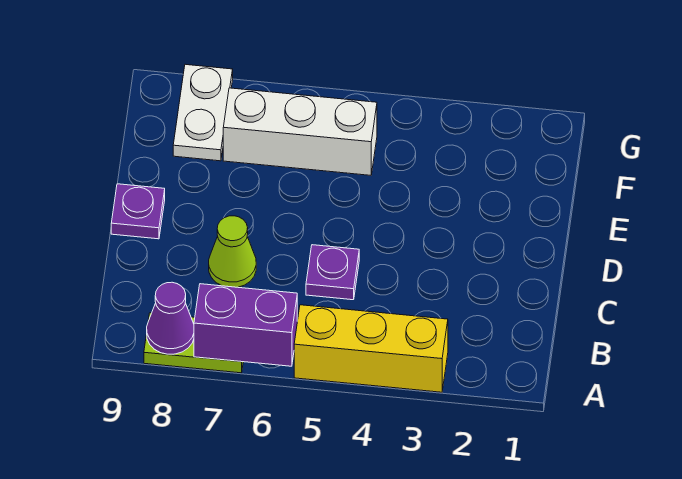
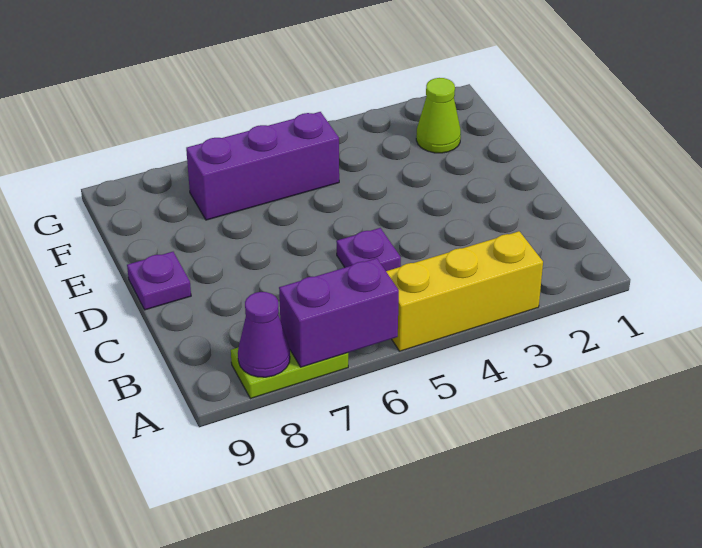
lime cone C7 level 1 -> lime cone F2 level 1
white brick F5:F7 level 1 -> purple brick F5:F7 level 1
white plate F8:G8 level 1 -> none

